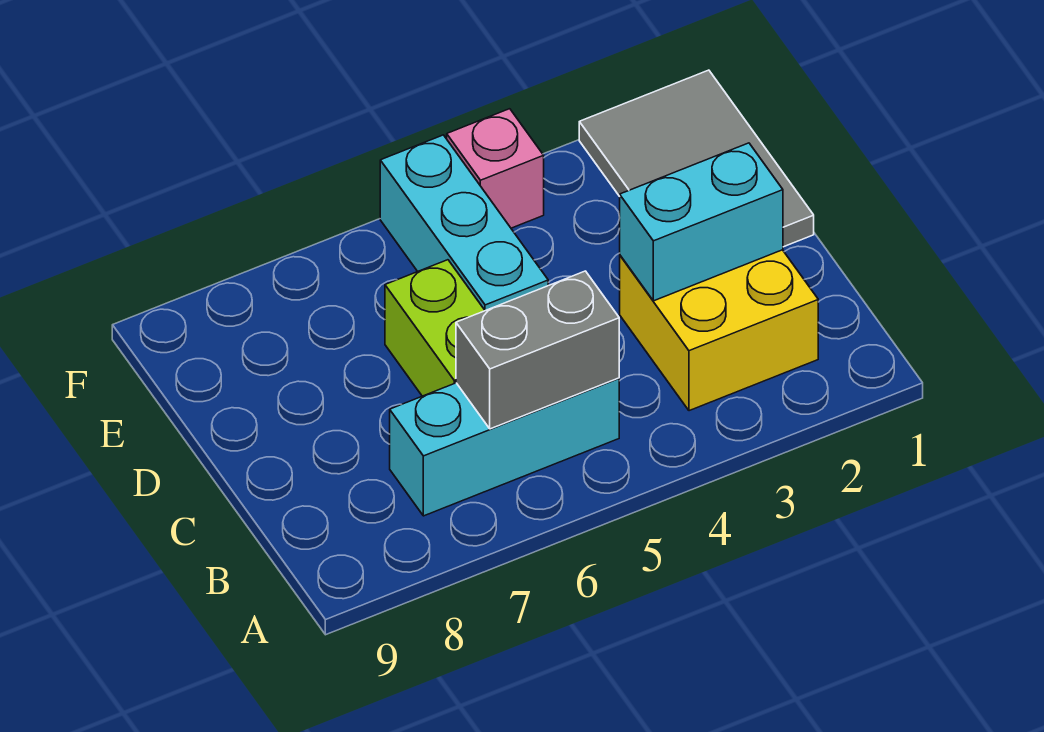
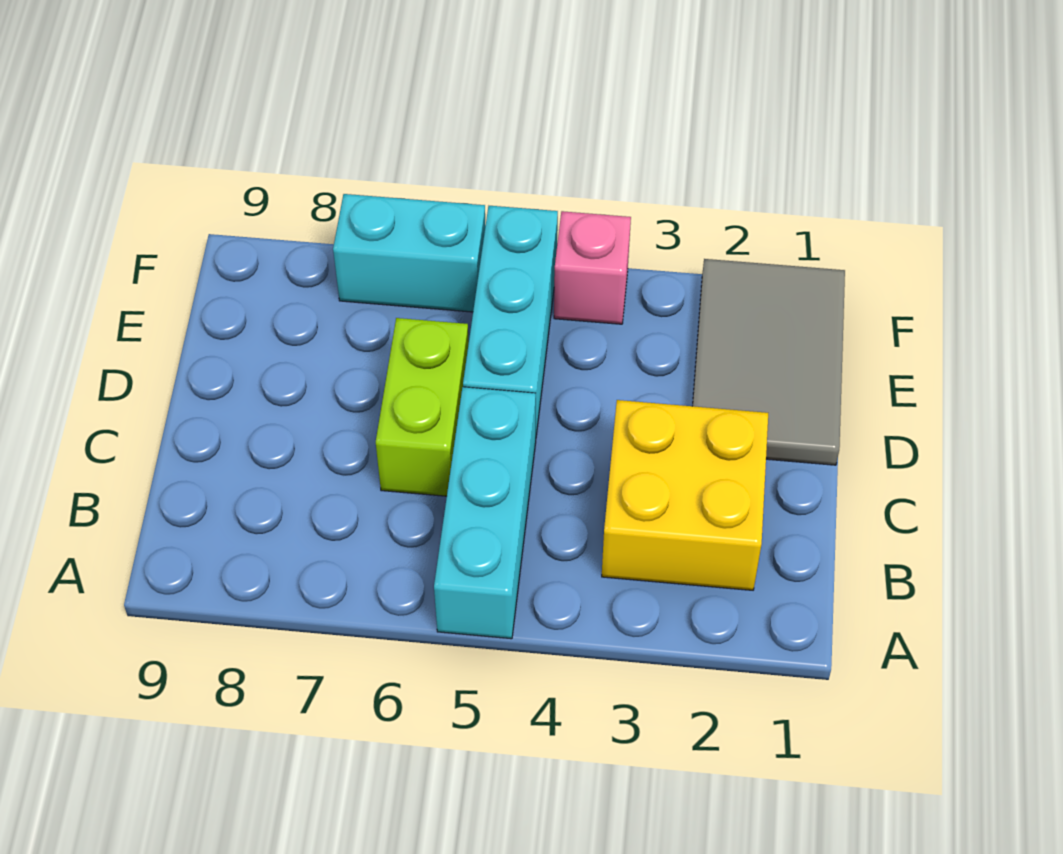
cyan brick B5:B7 level 1 -> cyan brick A5:C5 level 1
grey brick B5:B6 level 2 -> none
cyan brick C2:C3 level 2 -> cyan brick F6:F7 level 1

